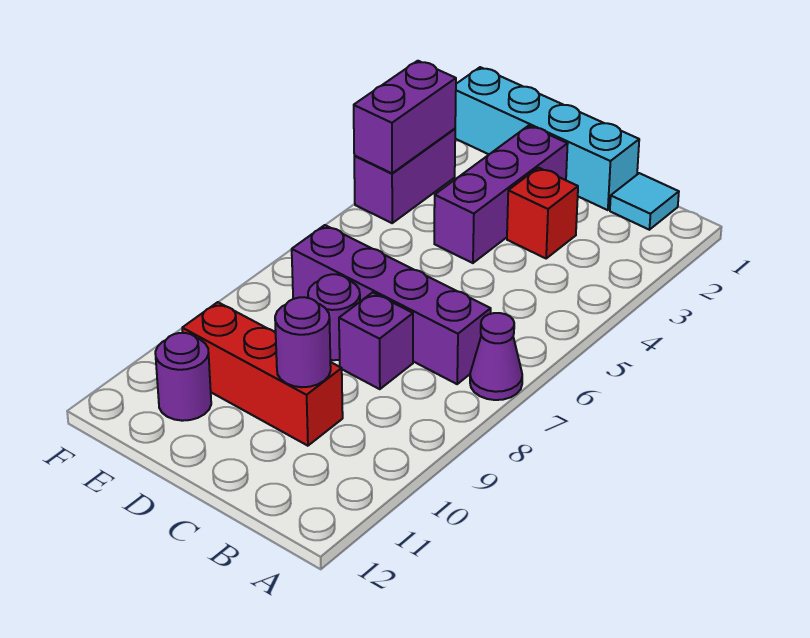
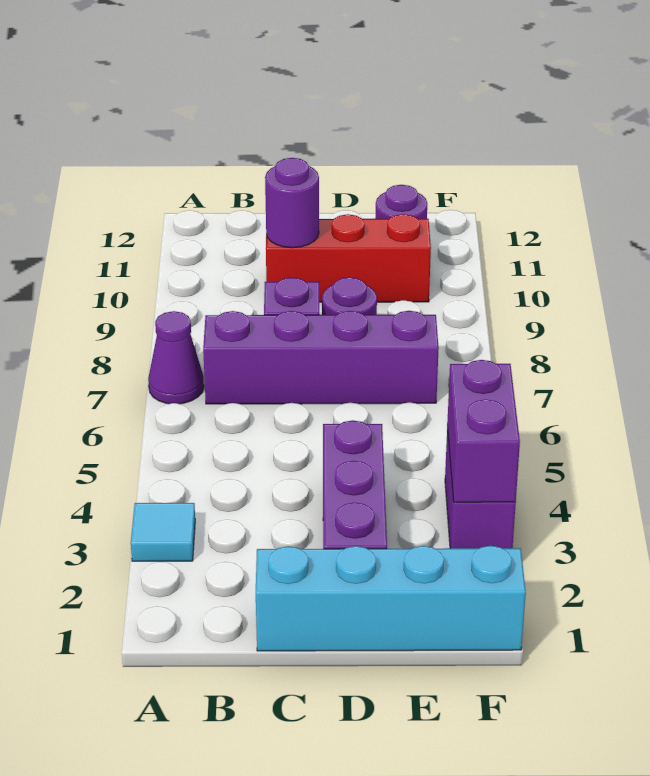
cyan tile B1 level 1 -> cyan tile A3 level 1
red brick C3 level 1 -> none

